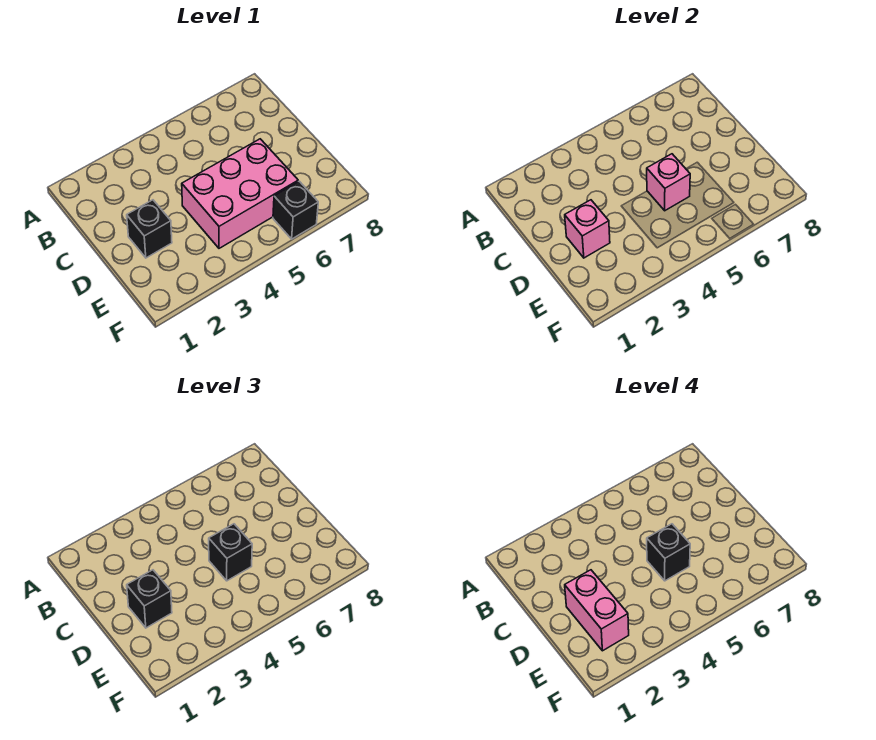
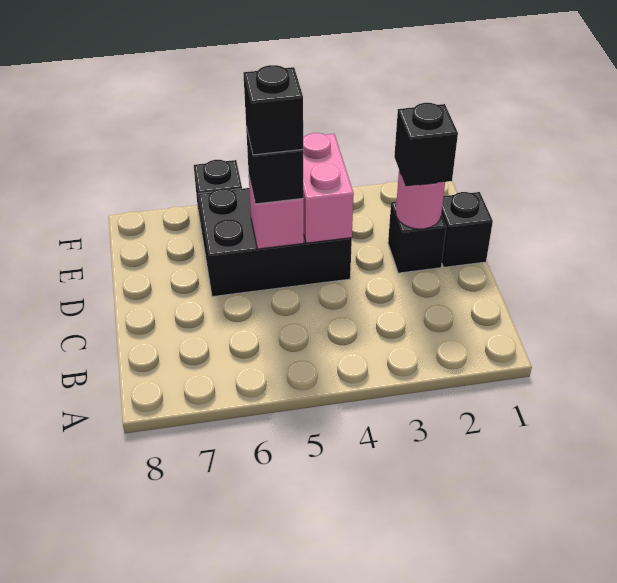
none -> black brick D1 level 1
pink brick D2 level 2 -> pink round brick D2 level 2
pink brick D2:E2 level 4 -> pink brick D4:E4 level 2
pink brick D4:E6 level 1 -> black brick D4:E6 level 1

